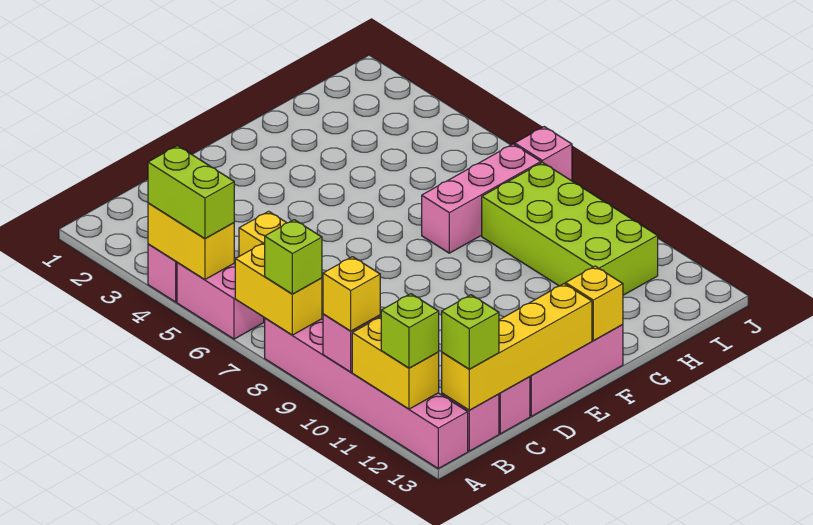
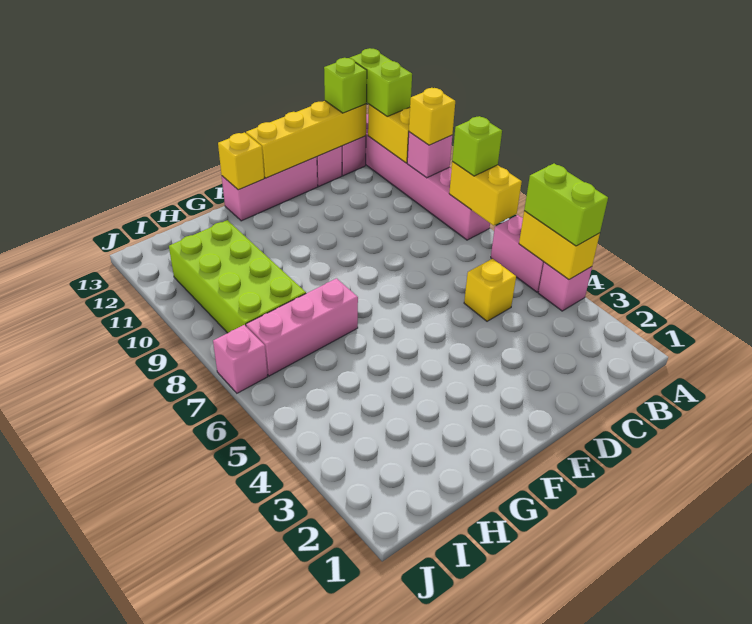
lime brick A12 level 3 -> lime brick A12:A13 level 3

